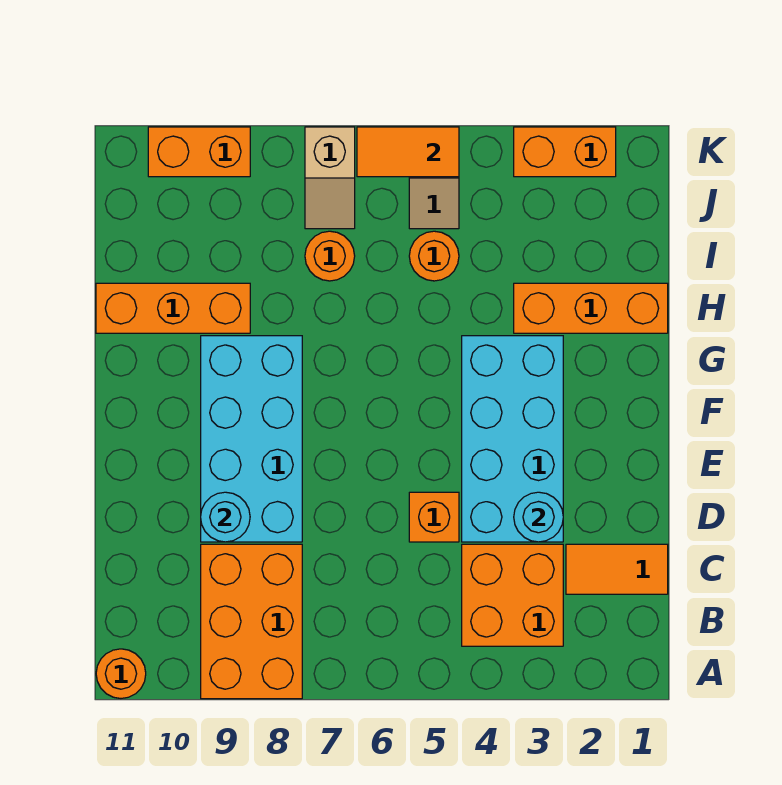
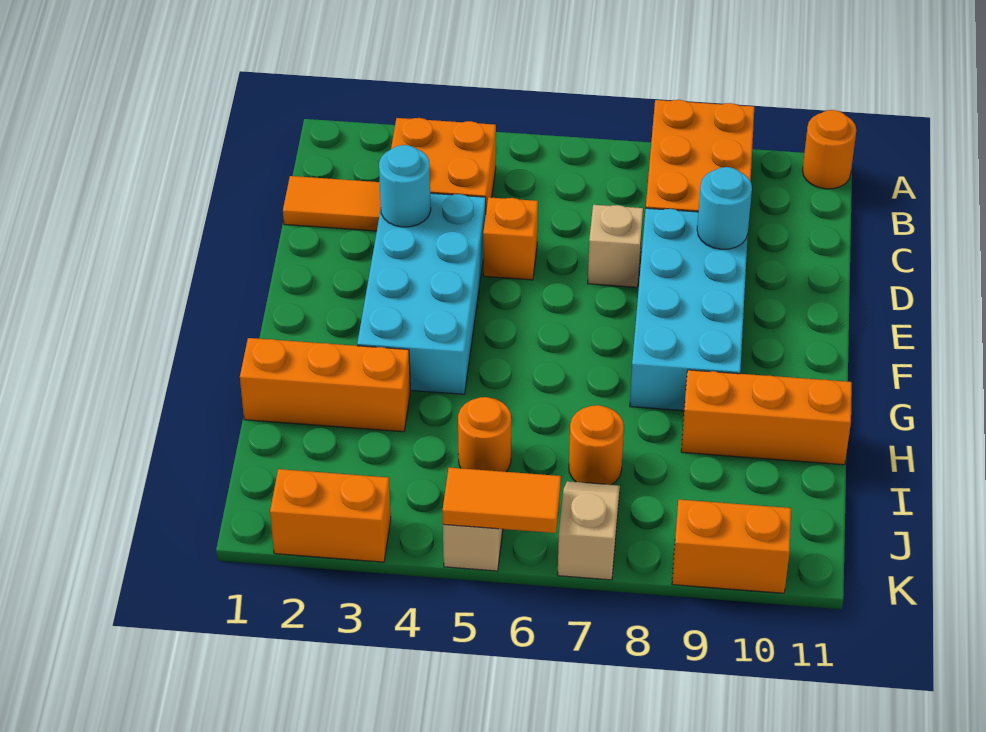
none -> tan brick D7 level 1

